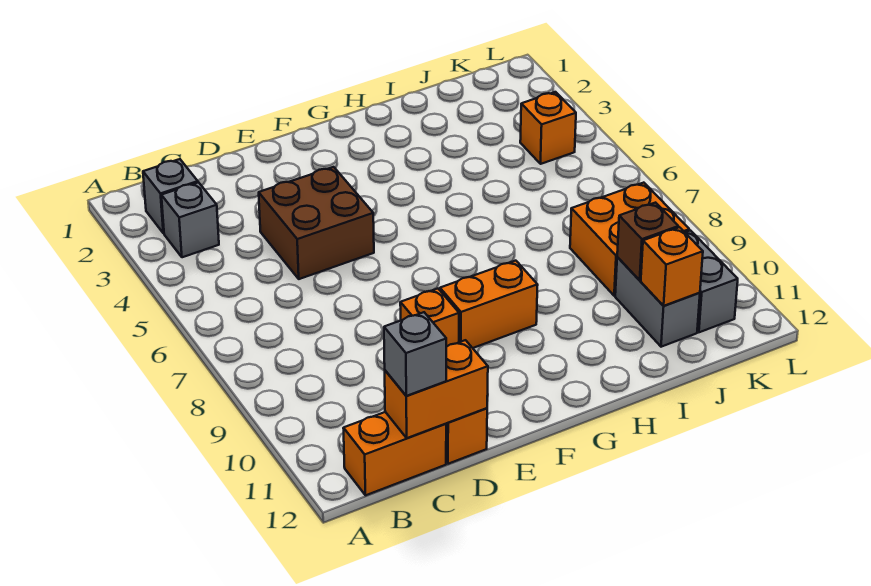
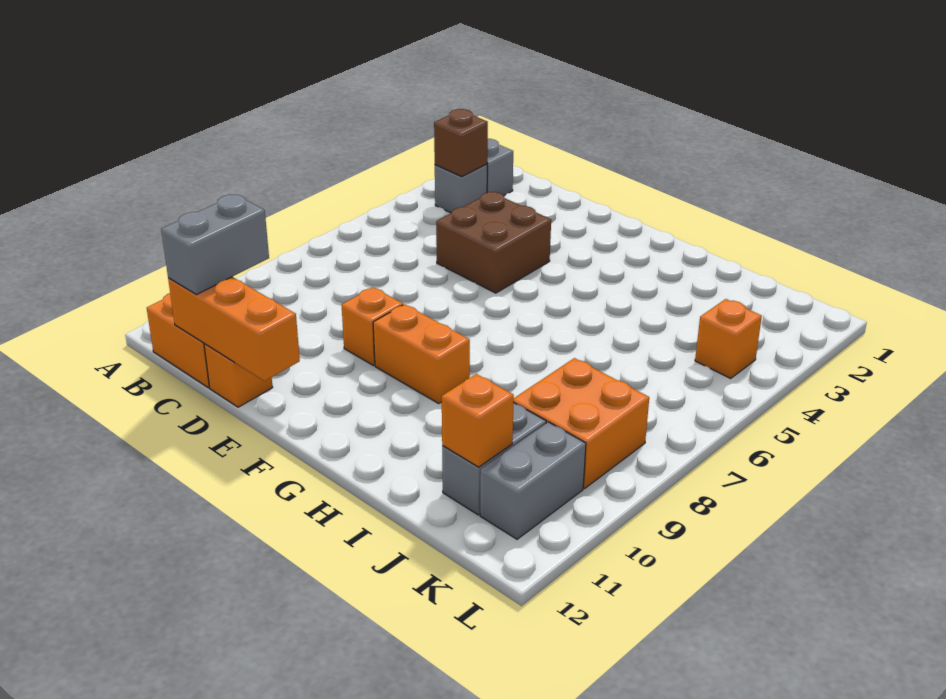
orange brick C12:D12 level 2 -> orange brick C12:E12 level 2
grey brick C12 level 3 -> grey brick C11:C12 level 3
brown brick J10 level 2 -> brown brick B3 level 2

